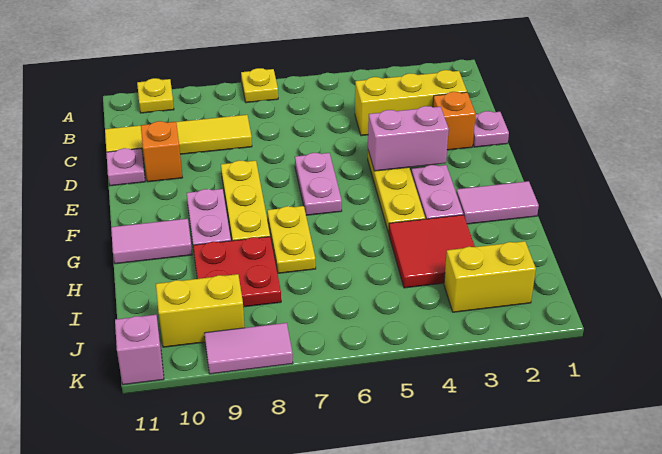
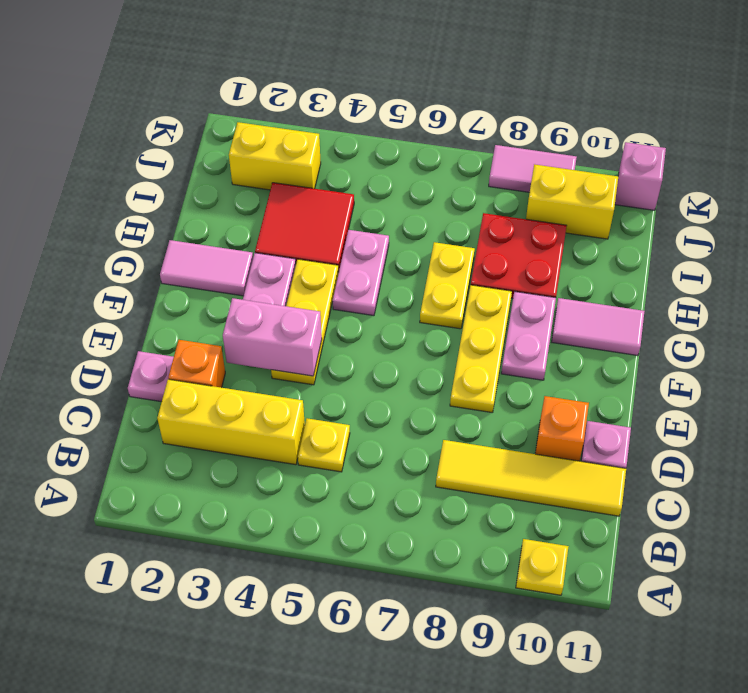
yellow plate A7 level 1 -> yellow plate C5 level 1
pink plate E6:F6 level 1 -> pink plate G5:H5 level 1

